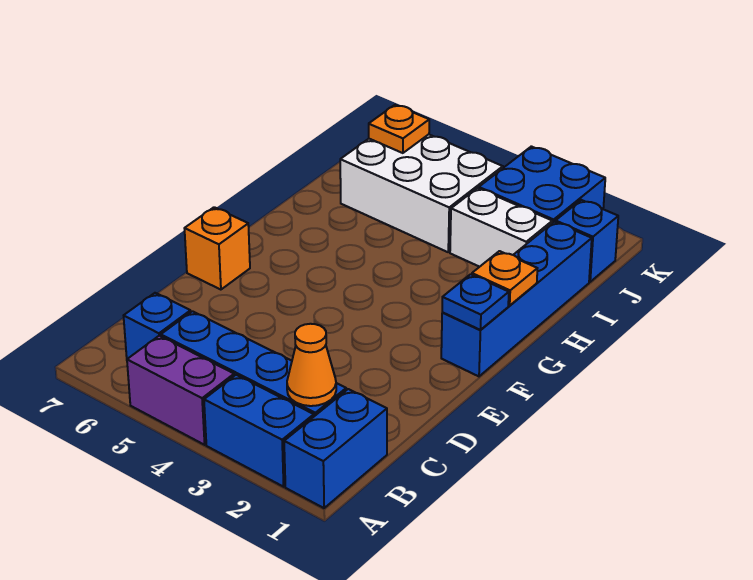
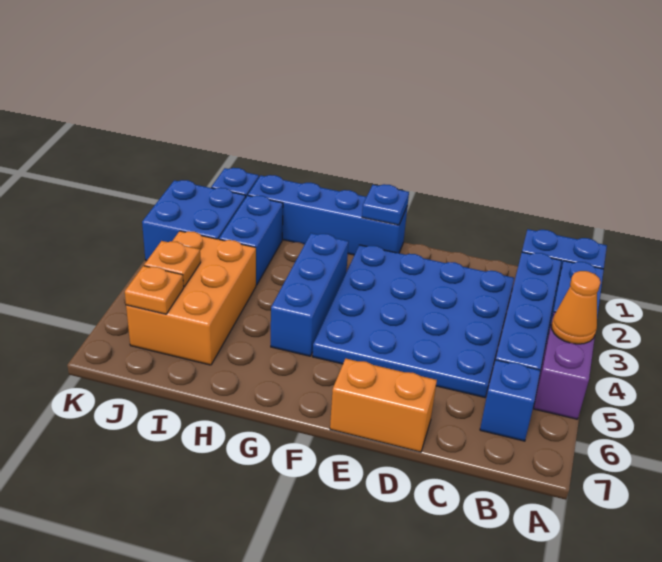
orange cone B2 level 2 -> orange cone A4 level 2
none -> blue plate C2:F5 level 1
orange brick E7 level 1 -> orange brick D7:E7 level 1
orange plate G1 level 2 -> orange plate J5 level 2
none -> blue brick G3:G5 level 1
white brick I2:I3 level 1 -> blue brick I2:I3 level 1
white brick I4:J6 level 1 -> orange brick I4:J6 level 1

